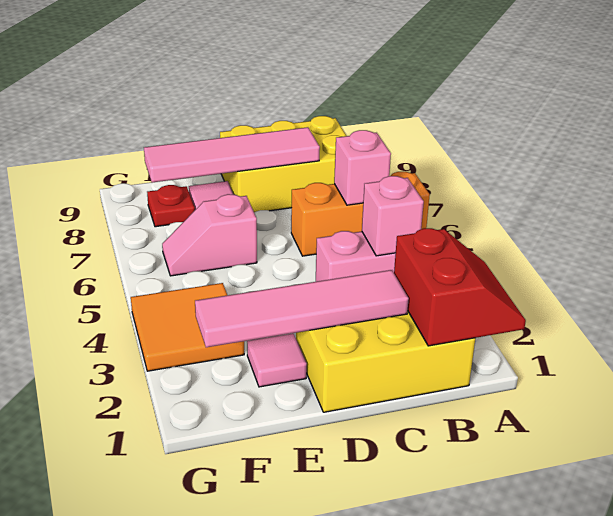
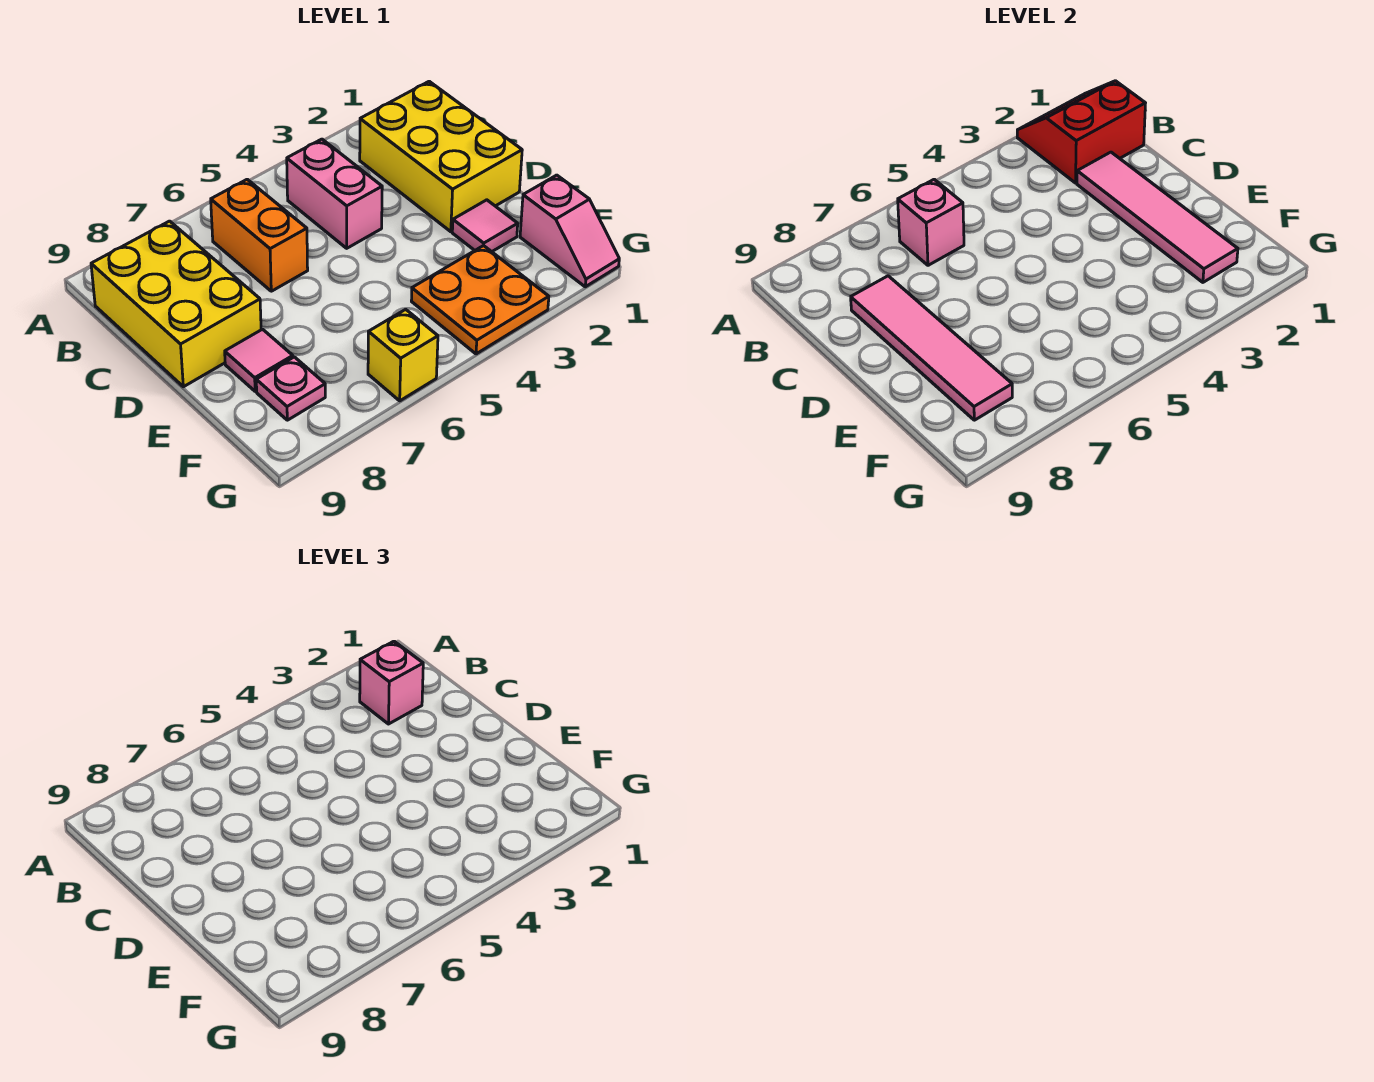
orange brick A6:C6 level 1 -> orange brick B6:C6 level 1
pink brick B4 level 2 -> pink brick B2 level 3
pink slope E6:F6 level 1 top E -> pink slope F1:G1 level 1 top F
orange tile F3:G4 level 1 -> orange plate F3:G4 level 1
red plate F8 level 1 -> pink plate F8 level 1
none -> yellow brick G6 level 1

